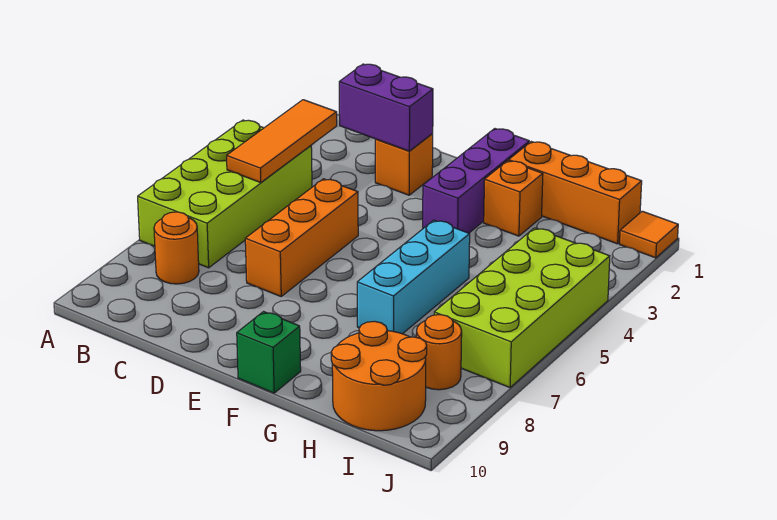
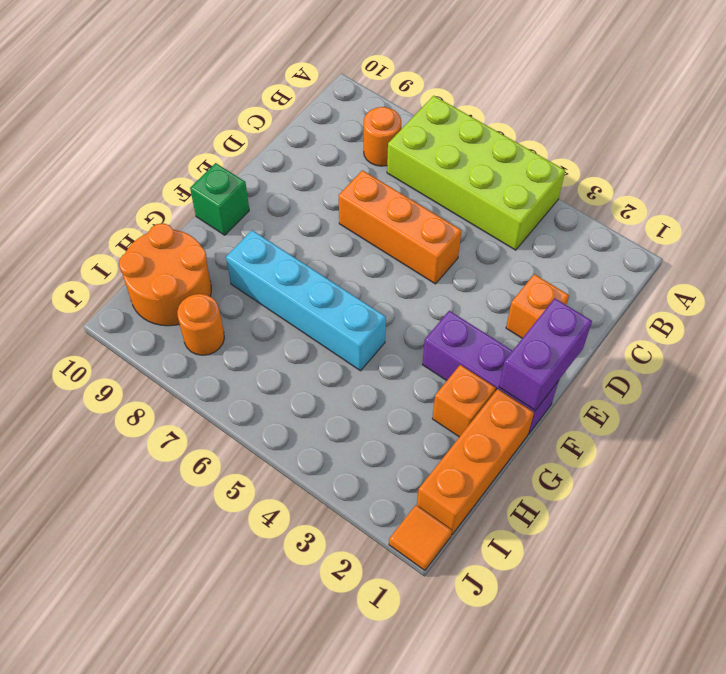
orange tile B3:B5 level 2 -> none
purple brick C2:D2 level 2 -> purple brick E1:F1 level 2
cyan brick G5:G7 level 1 -> cyan brick G5:G8 level 1
lime brick I4:J7 level 1 -> none

